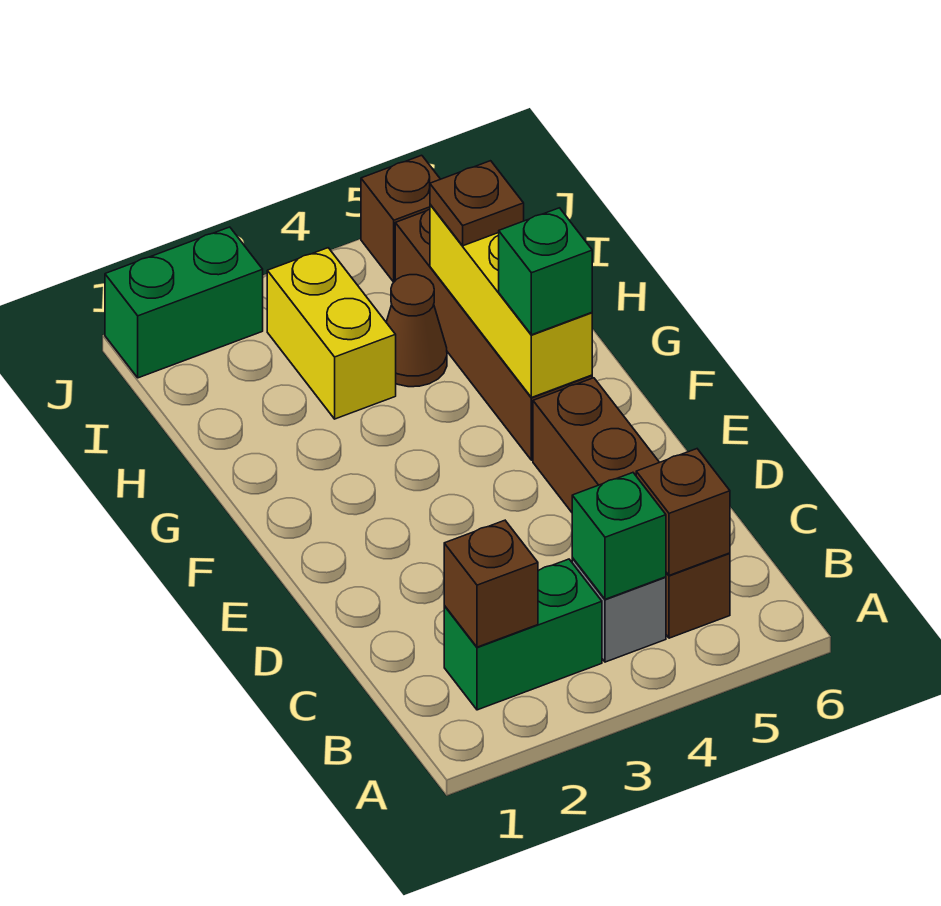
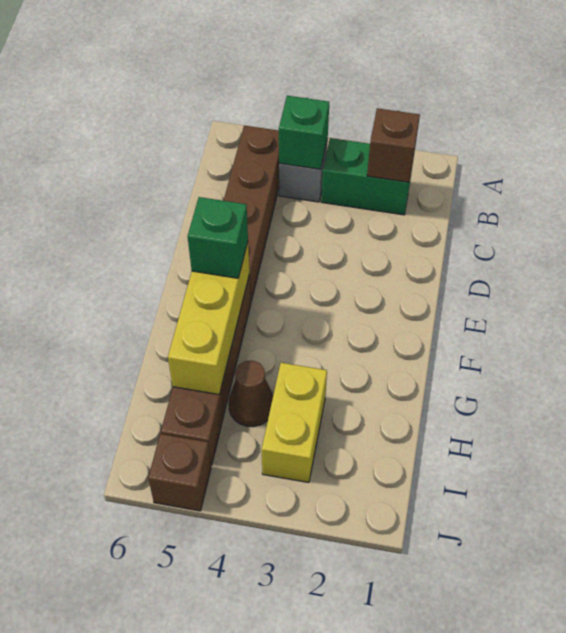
brown brick B5 level 2 -> none
brown plate H5 level 3 -> none
green brick J1:J2 level 1 -> none

